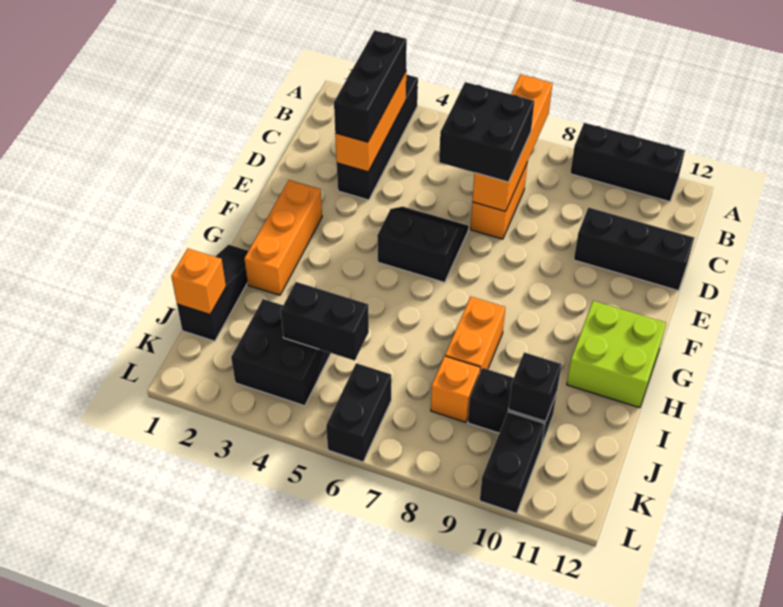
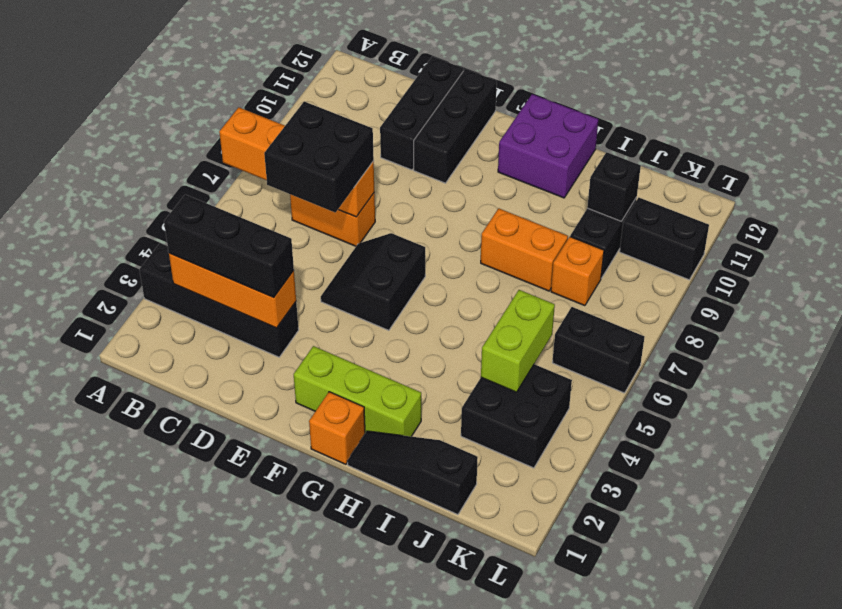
black brick A9:A11 level 1 -> black brick E10:E12 level 1
orange brick F2:H2 level 1 -> lime brick F2:H2 level 1
lime brick G11:H12 level 1 -> purple brick G11:H12 level 1
orange brick J1 level 2 -> orange brick G1 level 1
black brick J4:J5 level 2 -> lime brick J4:J5 level 2

